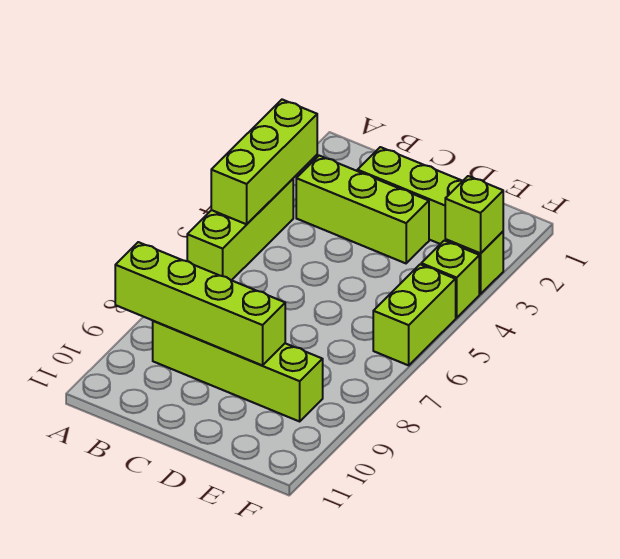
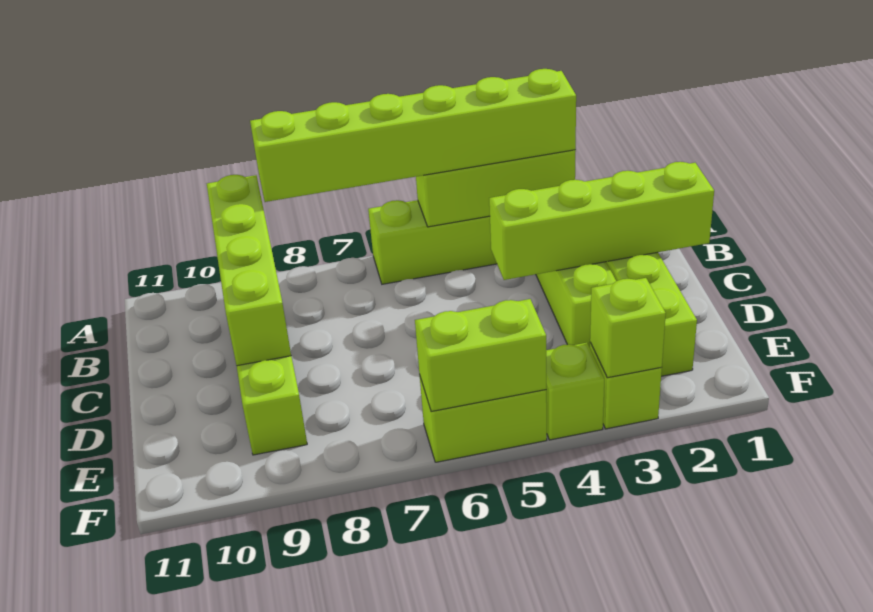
none -> lime brick A3:A8 level 3
none -> lime brick C1:C4 level 2
none -> lime brick F5:F6 level 2

